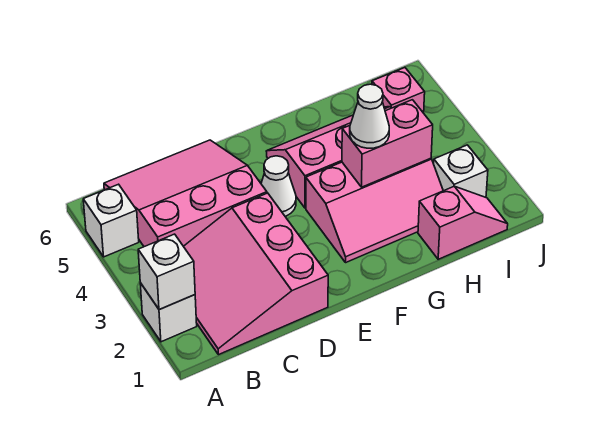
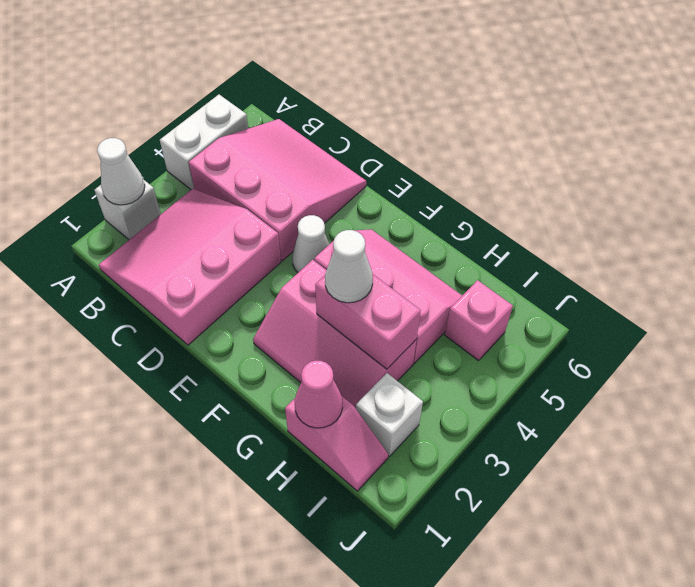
white brick A2 level 2 -> white cone A2 level 2
white brick A5 level 1 -> white brick A4:A5 level 1
none -> pink cone H1 level 2

